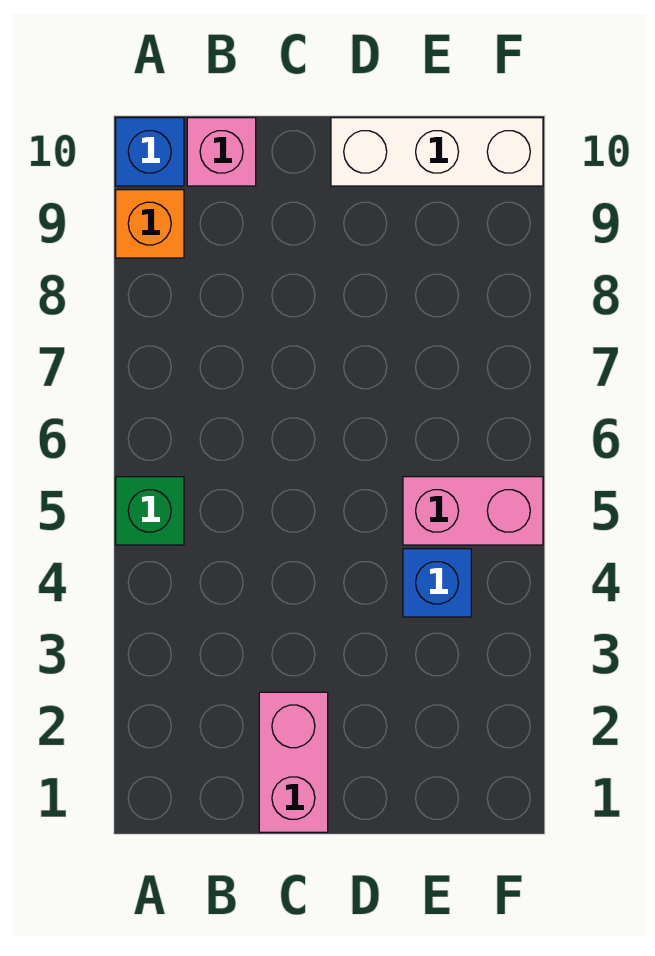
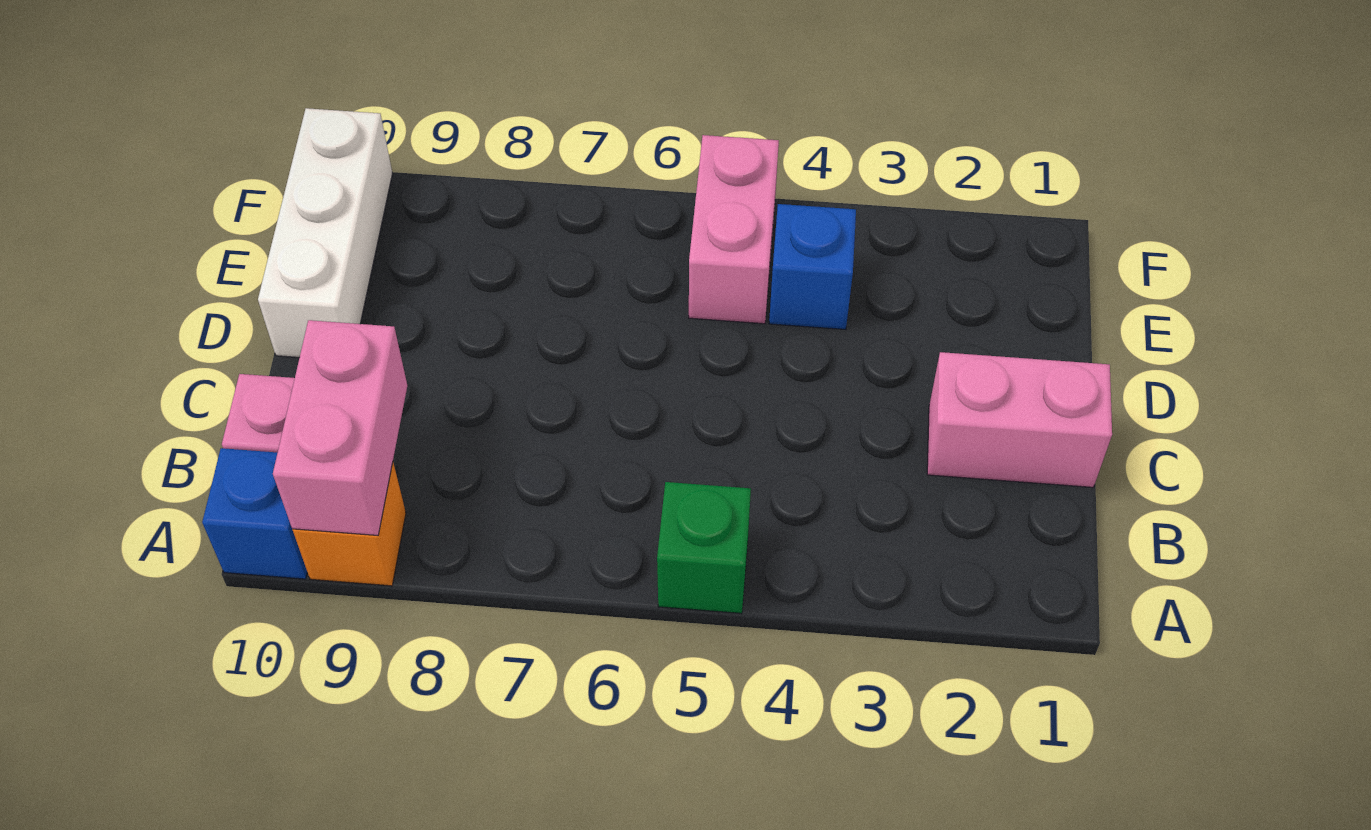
none -> pink brick A9:B9 level 2

